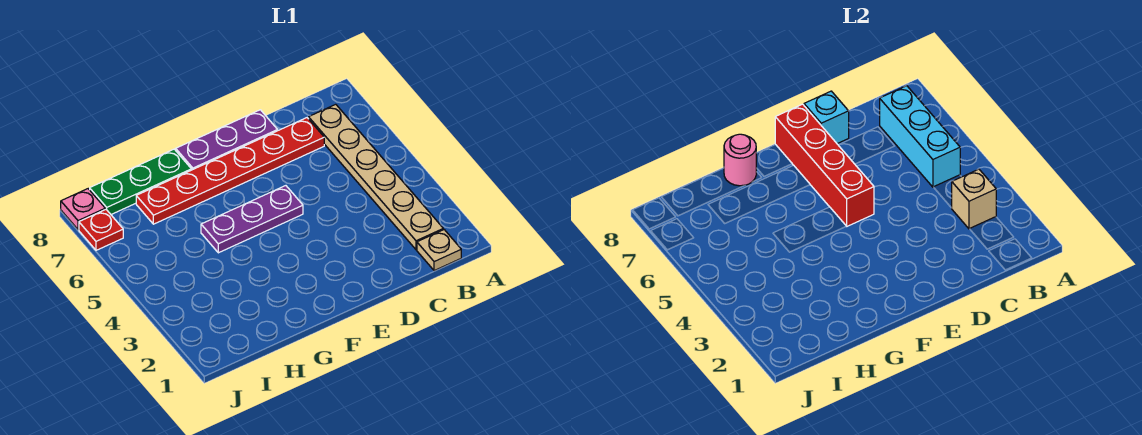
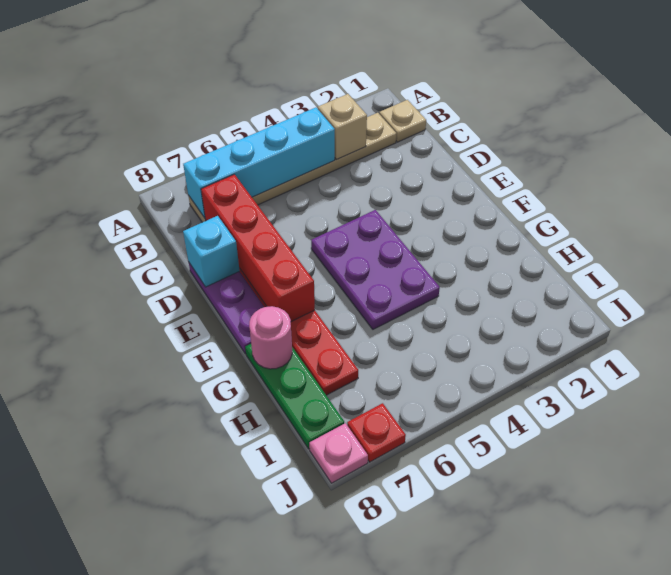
cyan brick B5:B7 level 2 -> cyan brick B4:B7 level 2
purple plate E5:G5 level 1 -> purple plate E4:G5 level 1
red brick E5:E8 level 2 -> red brick C7:F7 level 2

